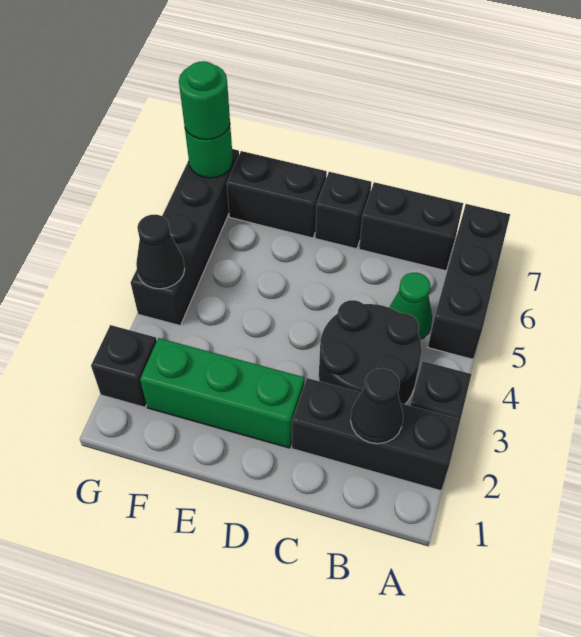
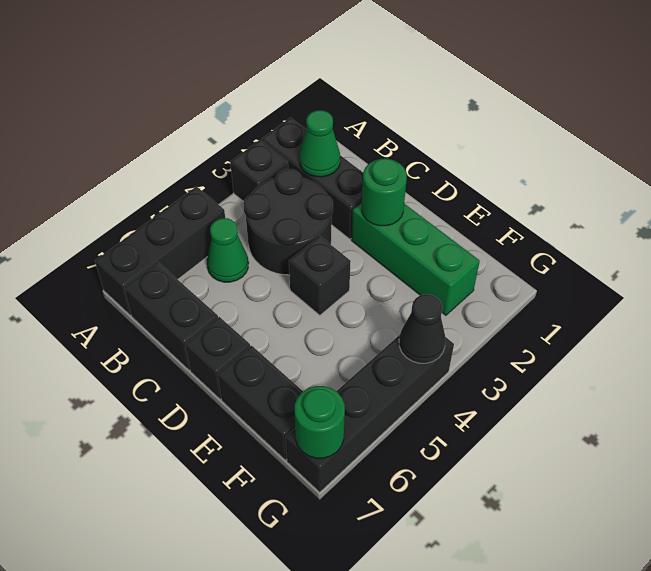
black cone B2 level 2 -> green cone B2 level 2
black brick G2 level 1 -> black brick D4 level 1
green round brick G7 level 3 -> green round brick D2 level 2

